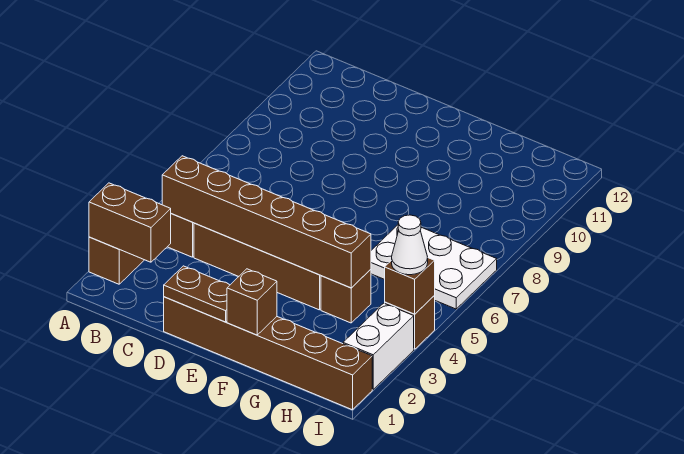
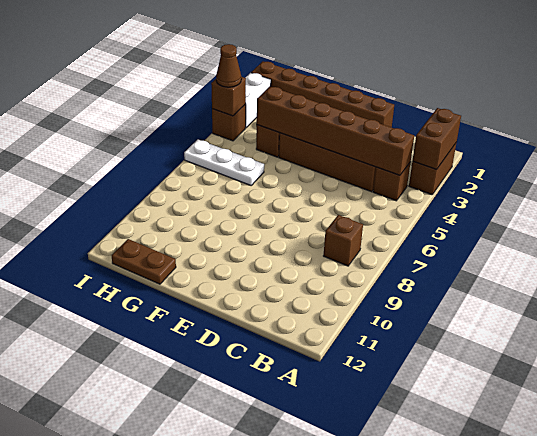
brown brick A2:B2 level 2 -> brown brick A2:A3 level 2
brown plate D1:E1 level 2 -> brown plate G12:H12 level 1
brown brick F1 level 2 -> brown brick B8 level 1
white plate G6:I7 level 1 -> white plate G6:I6 level 1
white cone I4 level 3 -> brown cone I4 level 3

